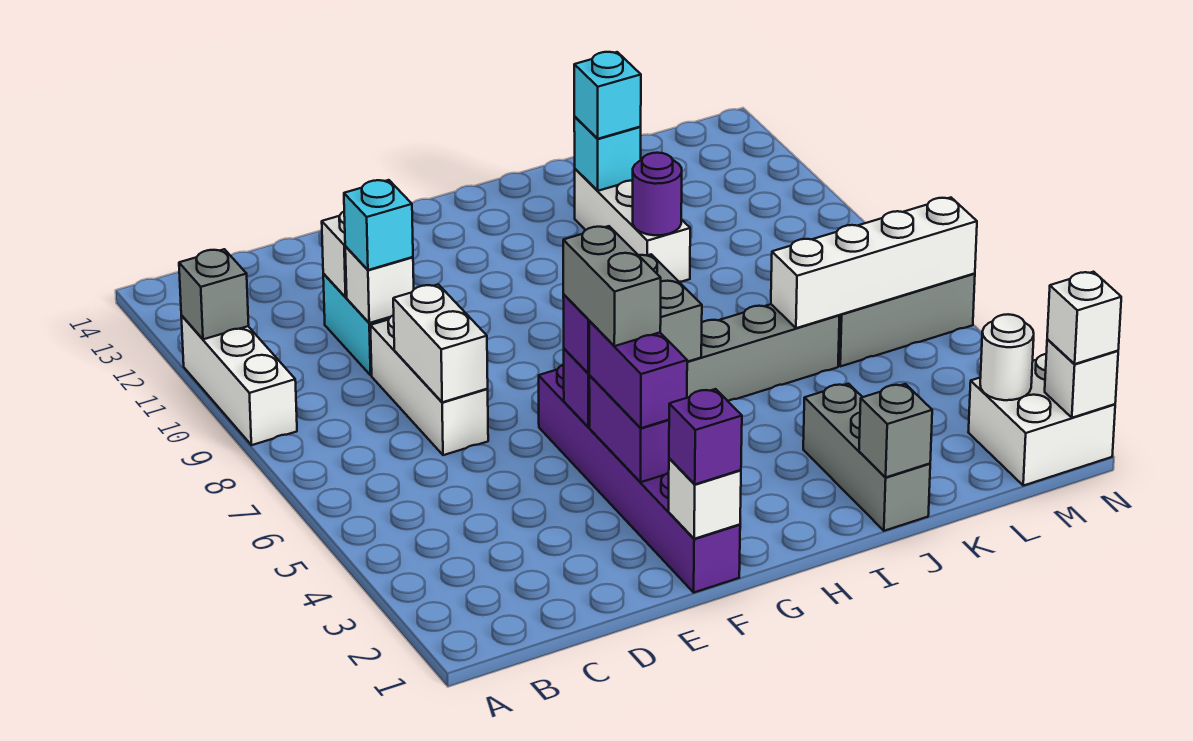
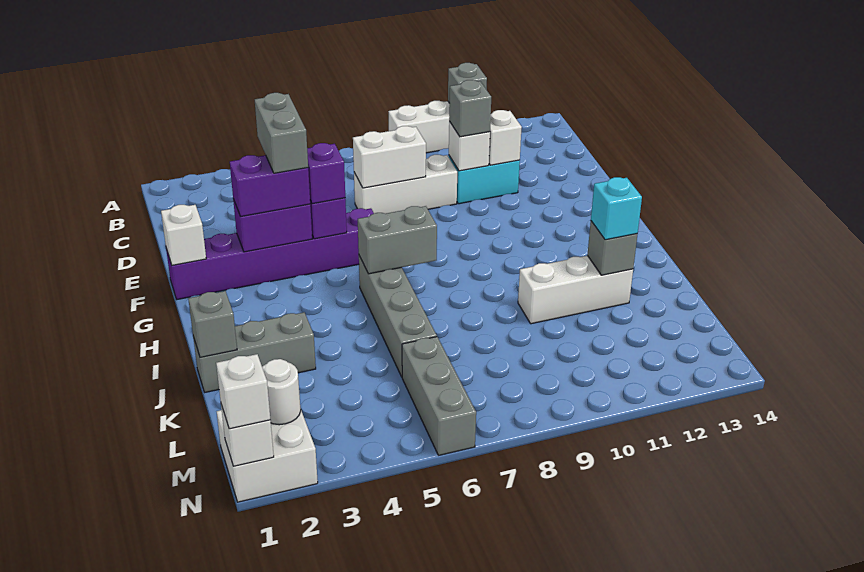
cyan brick D10 level 3 -> grey brick D10 level 3
purple brick F1 level 3 -> none
grey brick F4:F5 level 4 -> grey brick E4:F4 level 4
purple round brick J10 level 2 -> none
cyan brick J12 level 2 -> grey brick J12 level 2
white brick K6:N6 level 2 -> none

